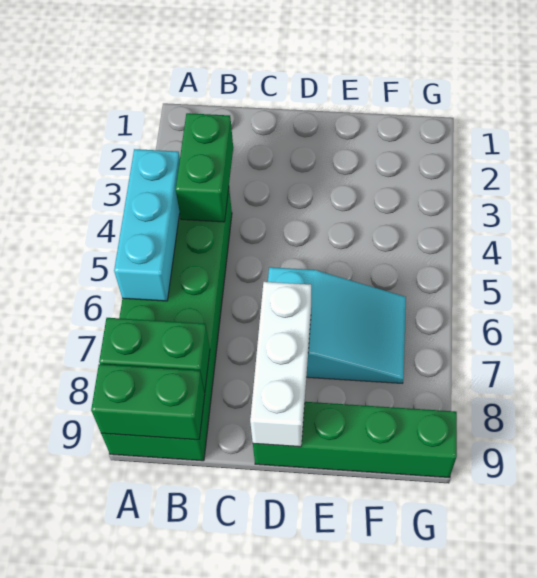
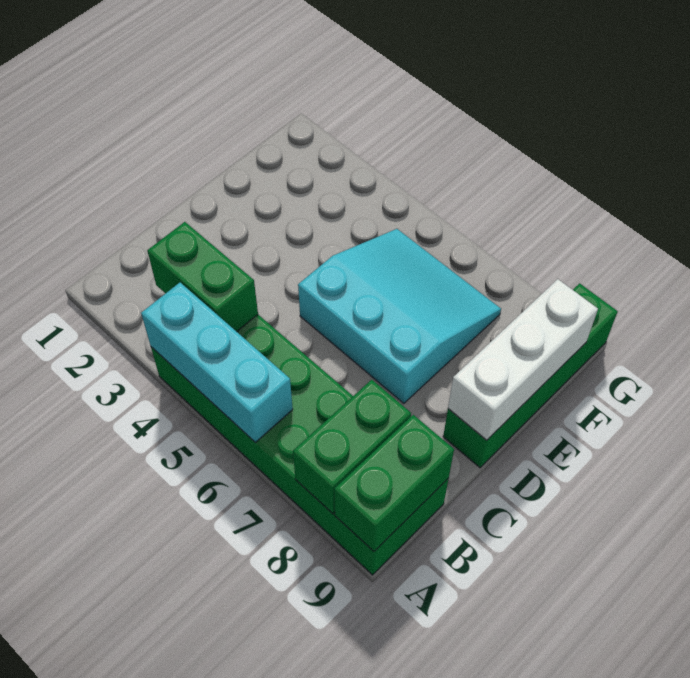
cyan slope D6:F7 level 1 top D -> cyan slope D5:F7 level 1 top D
white brick D7:D9 level 2 -> white brick D9:F9 level 2

